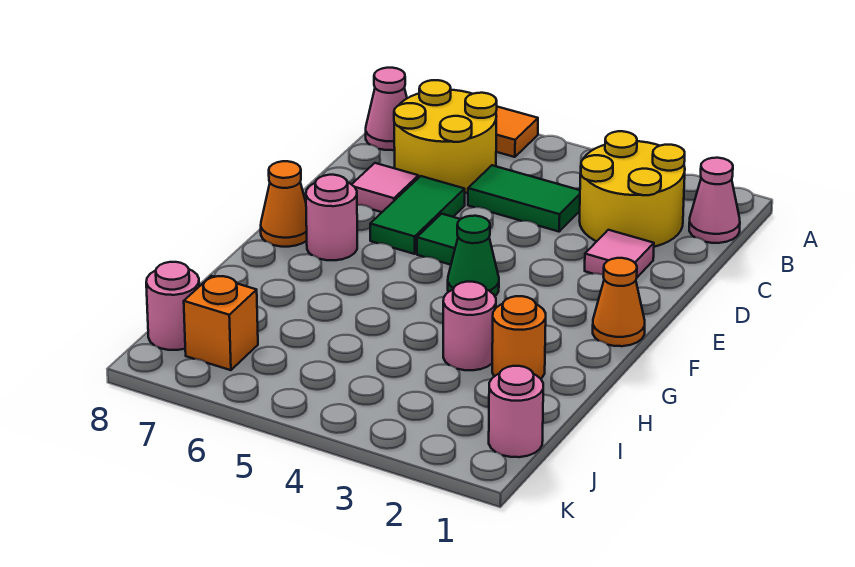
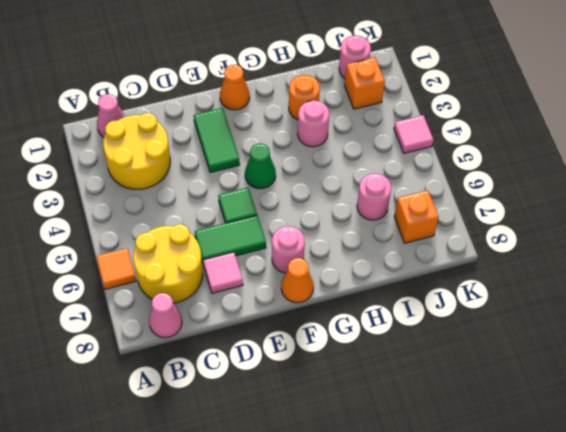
green tile C4:C5 level 1 -> green tile E2:E3 level 1
pink tile D2 level 1 -> pink tile K4 level 1
none -> orange brick J2 level 1
pink round brick J8 level 1 -> pink round brick I6 level 1

